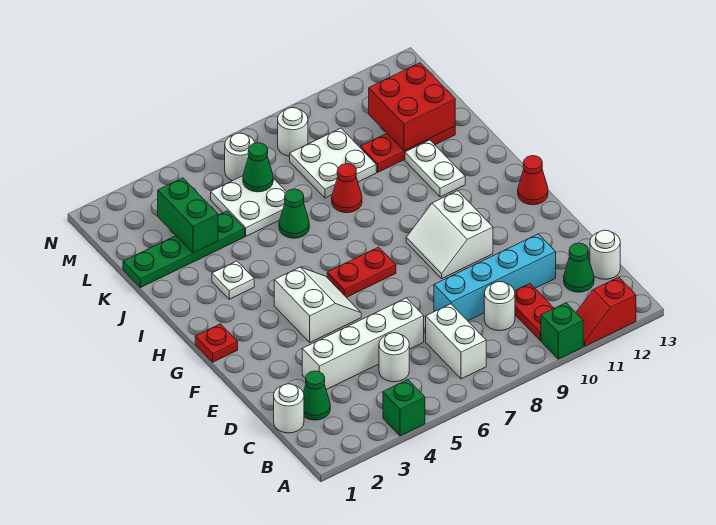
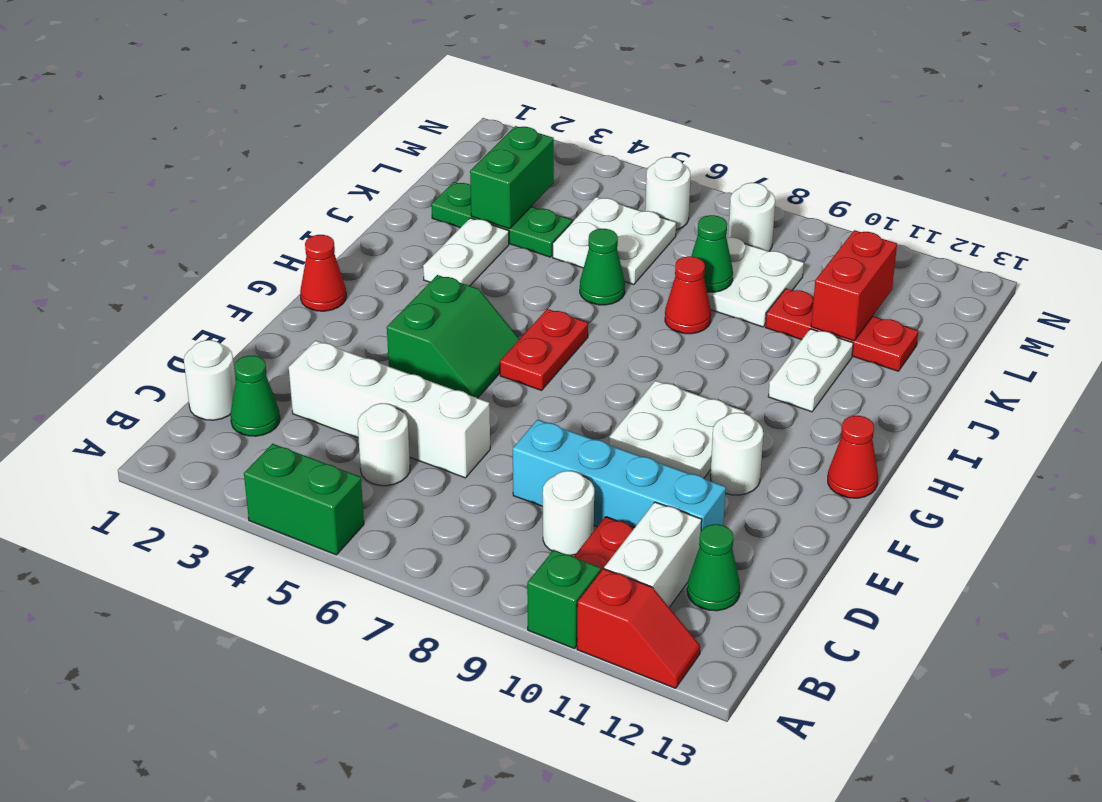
green brick A4 level 1 -> green brick A4:A5 level 1
red slope A11:A12 level 1 top 12 -> red slope A11:A12 level 1 top 11
white brick B7:C7 level 1 -> white brick B11:C11 level 1
white round brick C13 level 1 -> white round brick F11 level 1
white slope F4:G5 level 1 top 4 -> green slope F4:G5 level 1 top 4
white slope F9:G10 level 1 top 10 -> white plate F9:G10 level 1
red plate G1 level 1 -> red cone G1 level 1
red plate G6:G7 level 1 -> red plate G6:H6 level 1
white plate I3 level 1 -> white plate I3:J3 level 1
green plate K1:K4 level 1 -> green plate K2:K4 level 1
red brick K11:L12 level 2 -> red brick K11:L11 level 2
green cone L6 level 2 -> green cone K8 level 2

